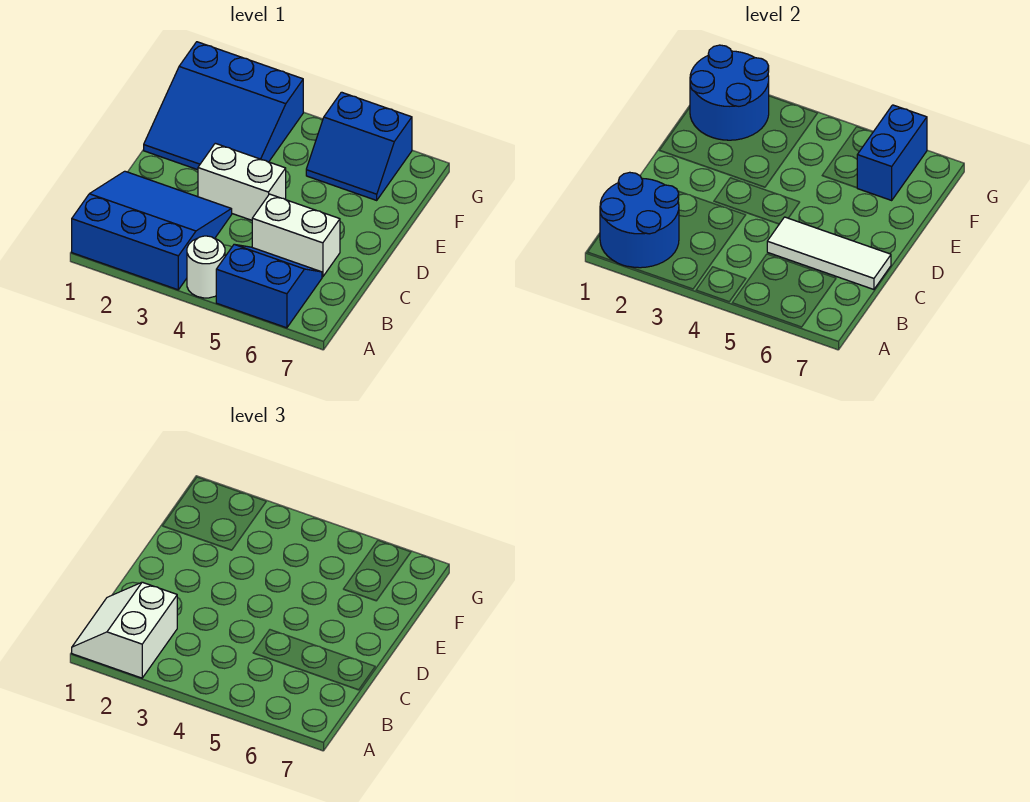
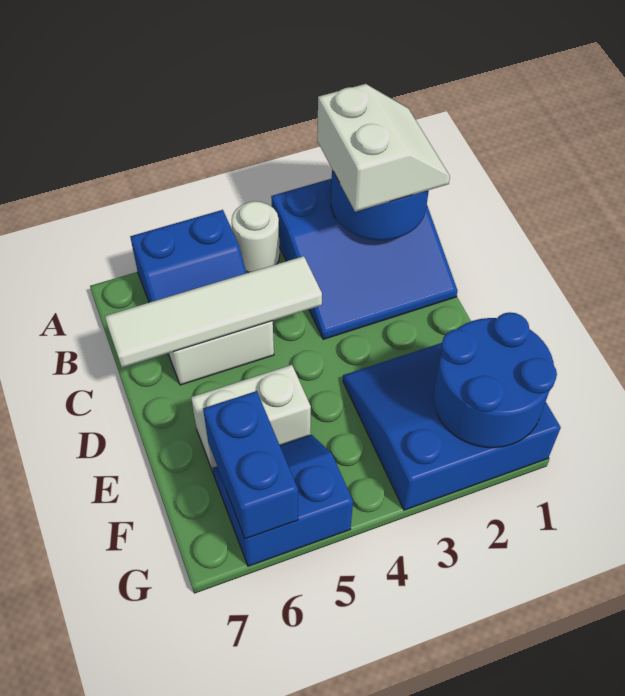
white tile C5:C7 level 2 -> white tile C4:C7 level 2
white brick D3:D4 level 1 -> white brick E5:E6 level 1

